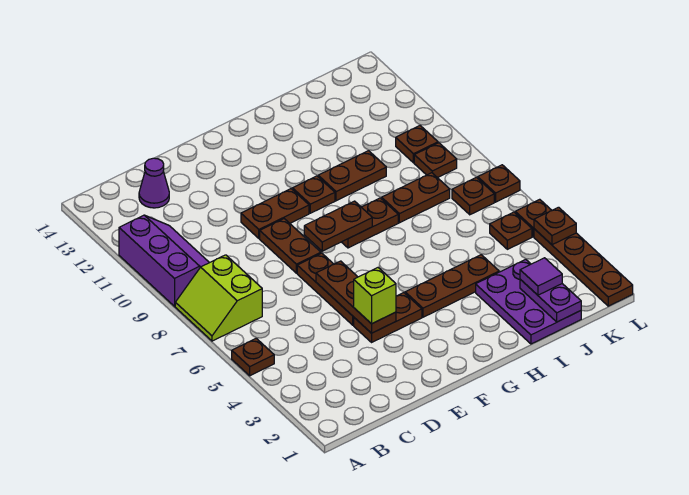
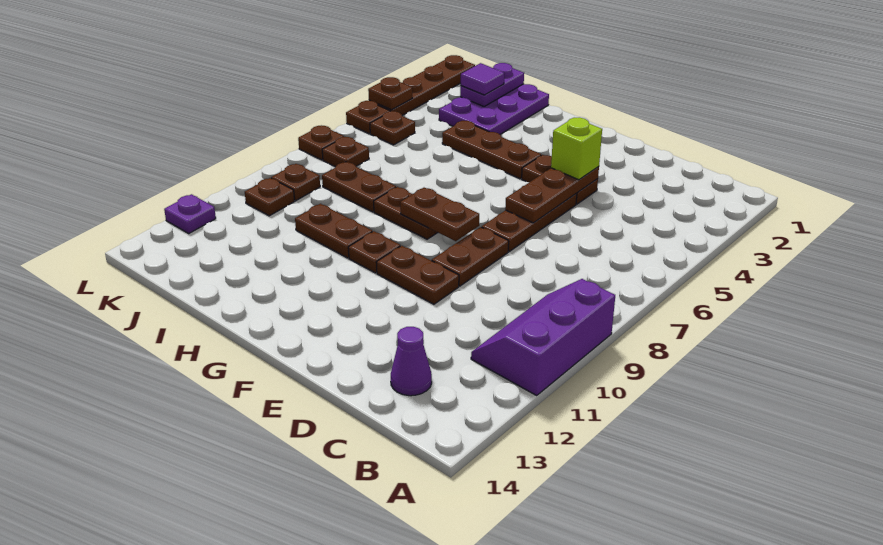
brown plate A5 level 1 -> none
lime slope A7:B8 level 1 top B -> none
none -> purple plate L12 level 1

